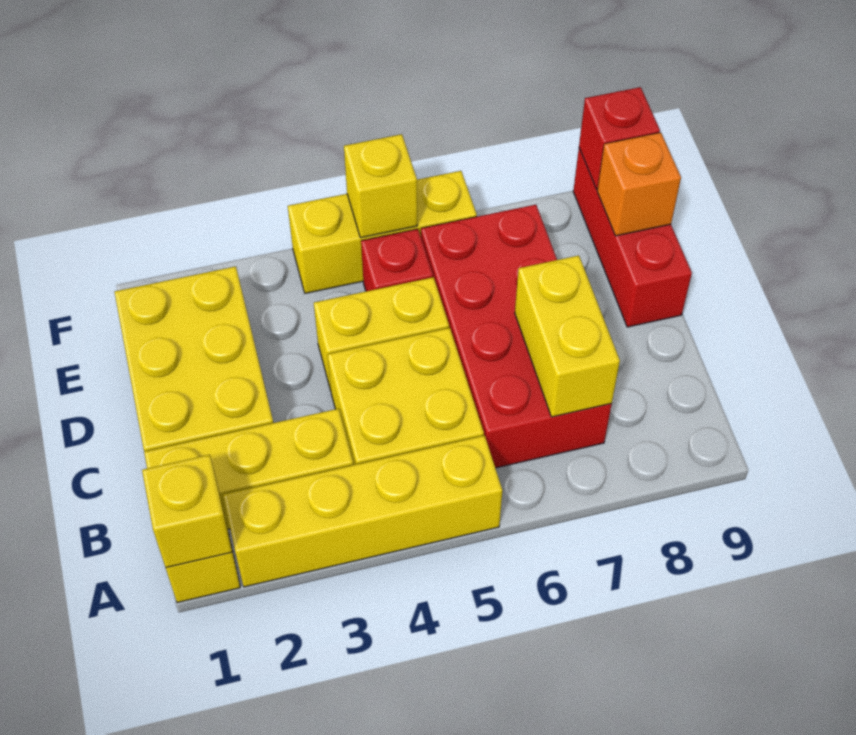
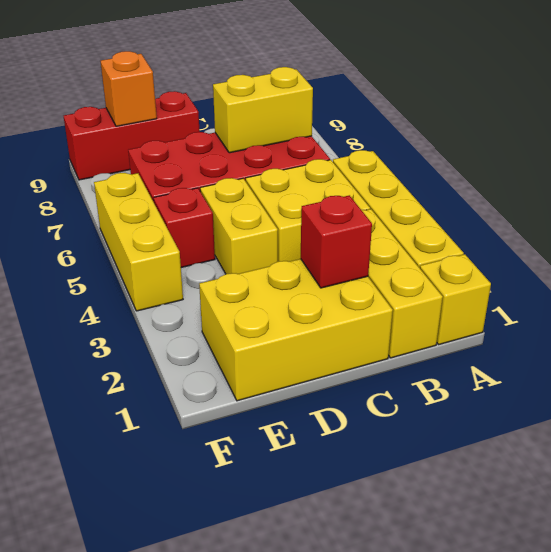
yellow brick A1 level 2 -> none
yellow brick F5 level 2 -> none
red brick F9 level 2 -> red brick C2 level 2

